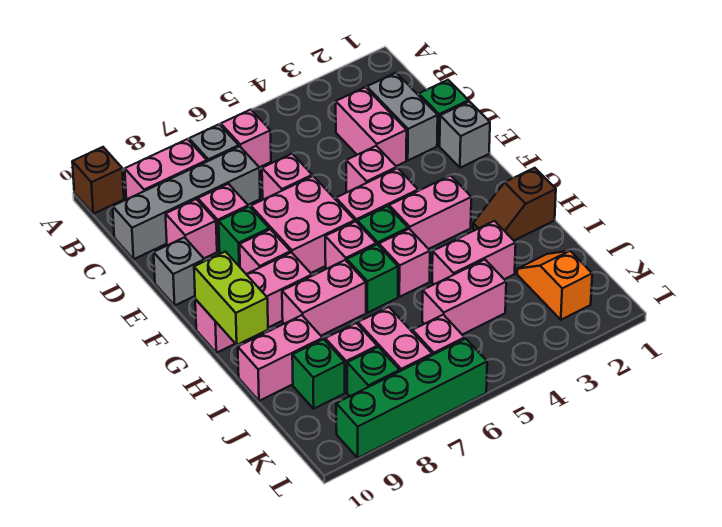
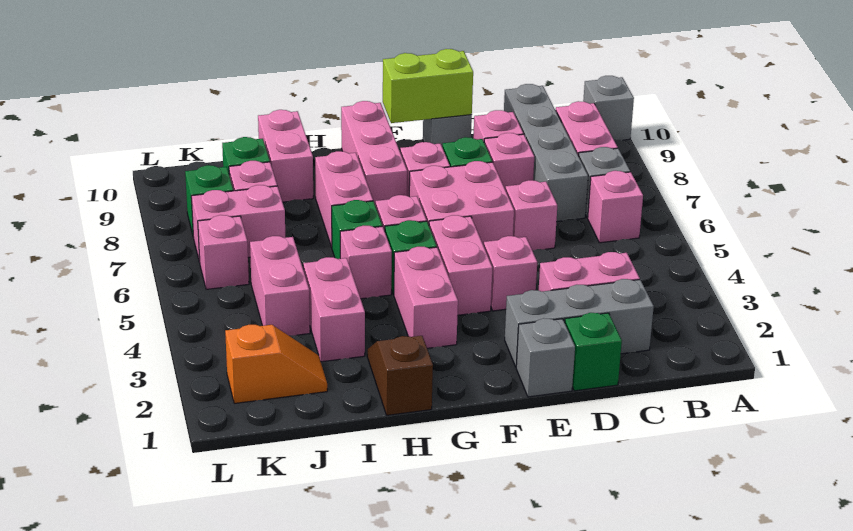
brown brick A10 level 1 -> grey brick A10 level 1
grey brick C2:D2 level 1 -> grey brick C2:E2 level 1
lime brick G10:H10 level 2 -> lime brick E10:F10 level 2
green brick L6:L9 level 1 -> none

